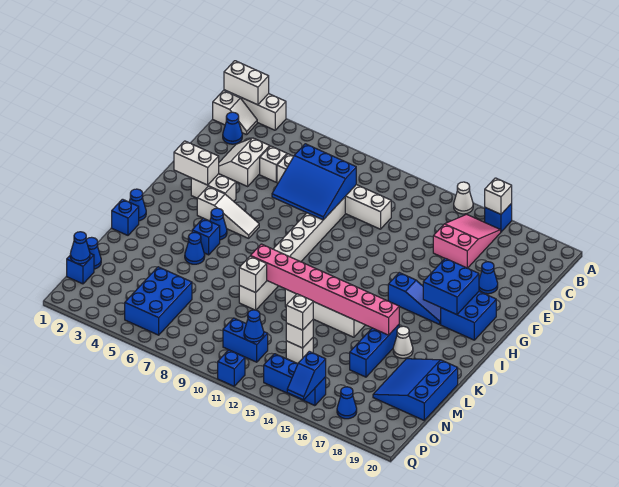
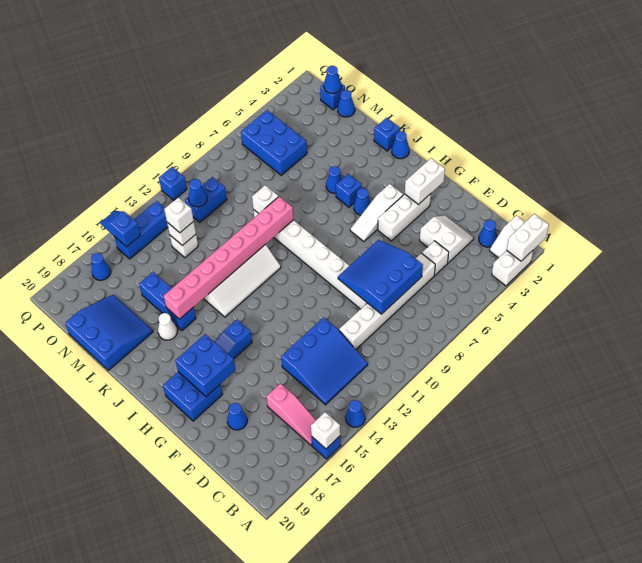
white cone A14 level 1 -> blue cone A14 level 1
pink slope B15:D16 level 1 top D -> pink slope B16:D16 level 1 top D
none -> blue slope C12:E14 level 1 top E
white brick G3:G4 level 1 -> white brick G3:G5 level 1

